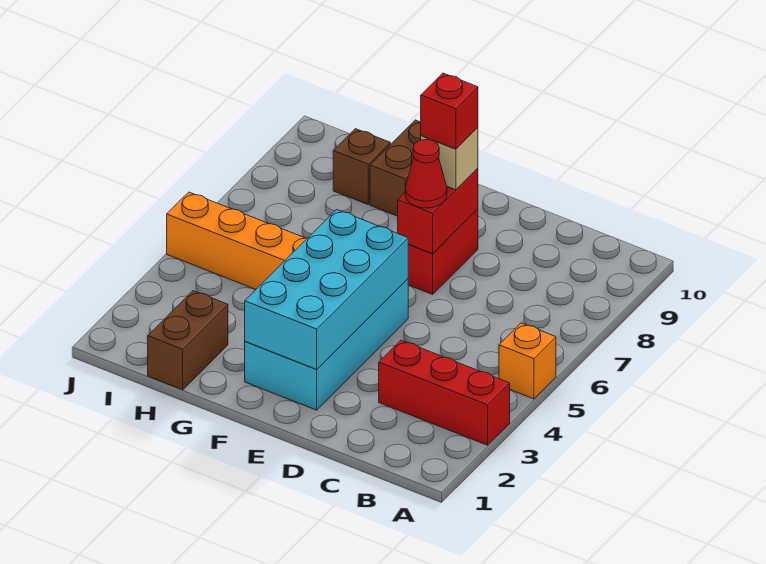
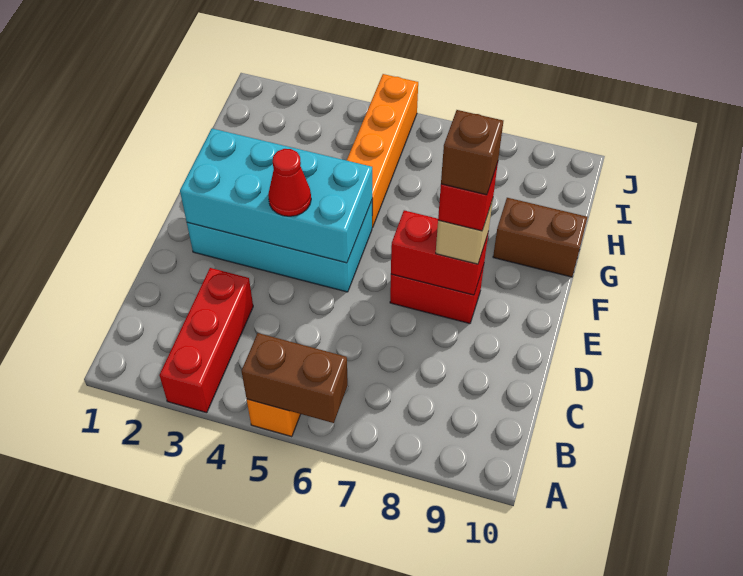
red cone E7 level 3 -> red cone E4 level 3
brown brick H1:H2 level 1 -> brown brick A5:A6 level 2
brown brick H9 level 1 -> brown brick E8 level 5

